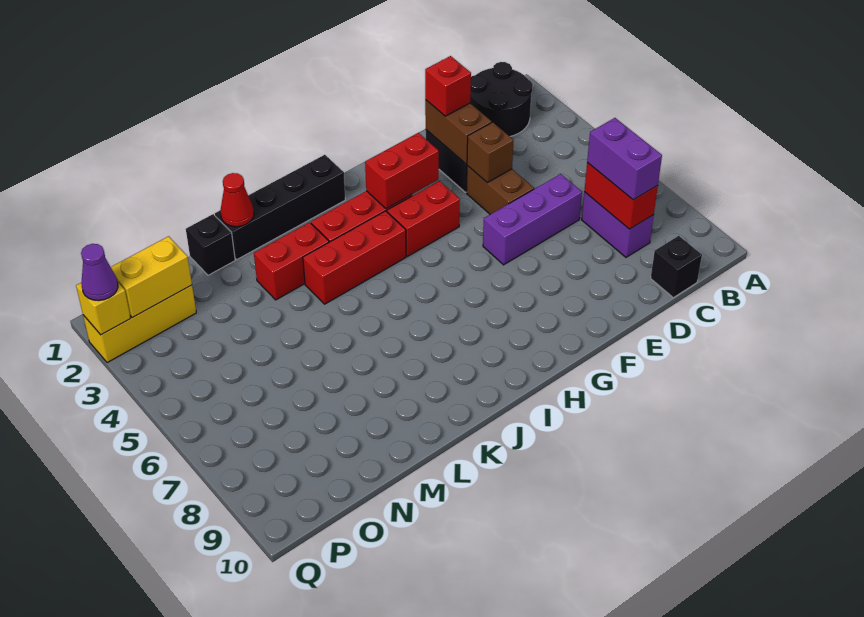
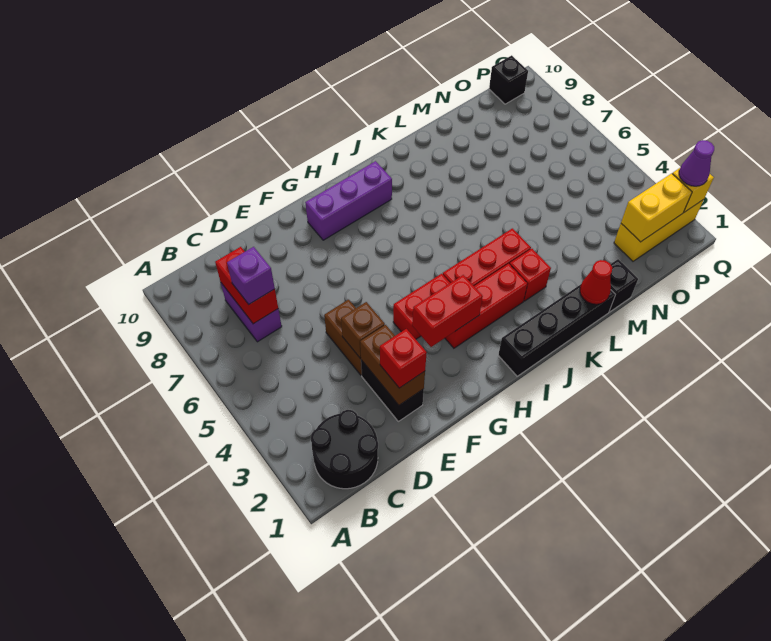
purple brick C7:C8 level 3 -> purple brick C7 level 3
black brick C10 level 1 -> black brick P10 level 1
purple brick D6:F6 level 1 -> purple brick G9:I9 level 1
red brick K3:L3 level 1 -> red brick K3 level 1

